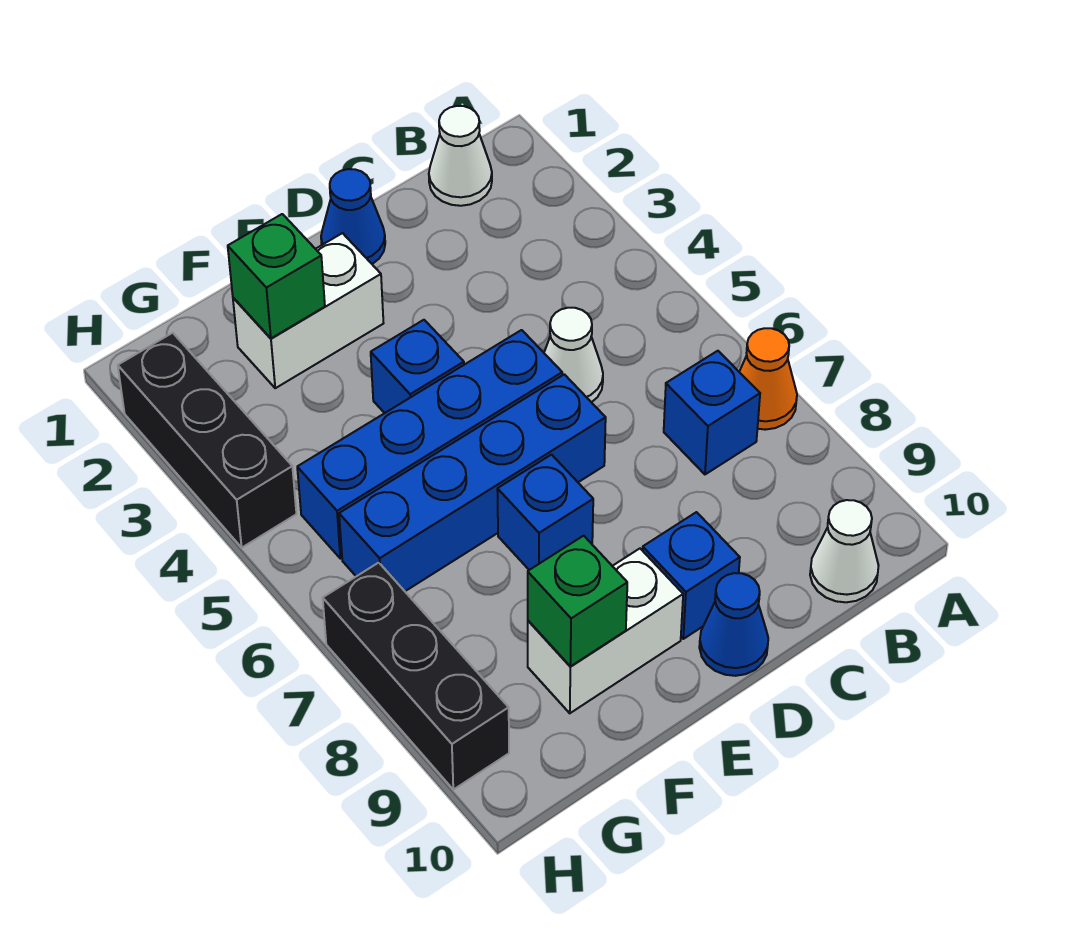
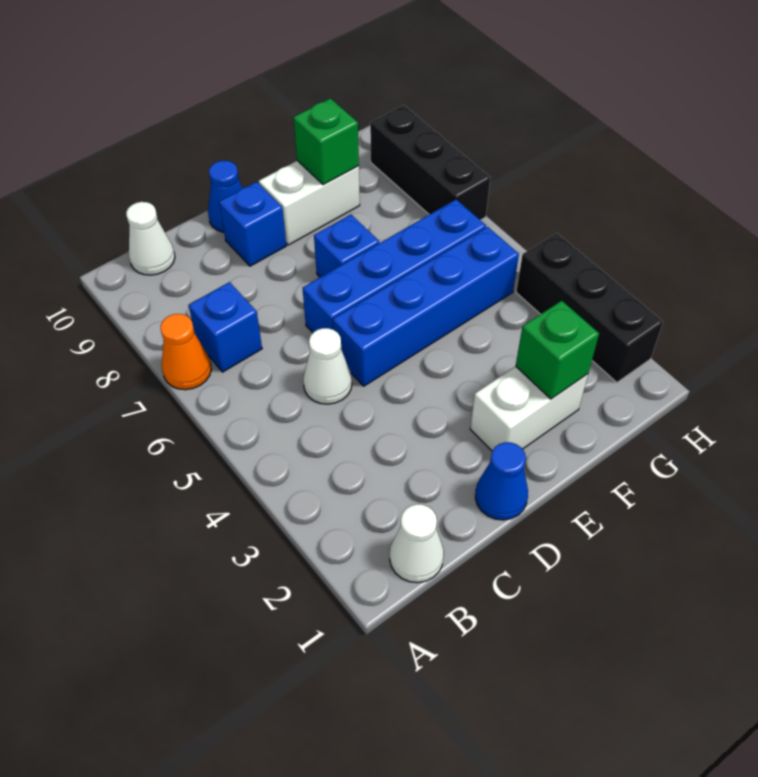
blue brick E4 level 1 -> none

